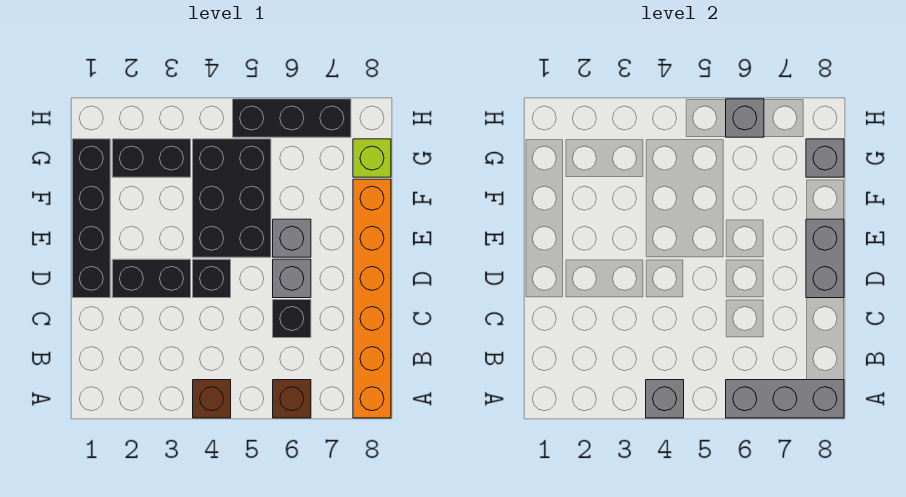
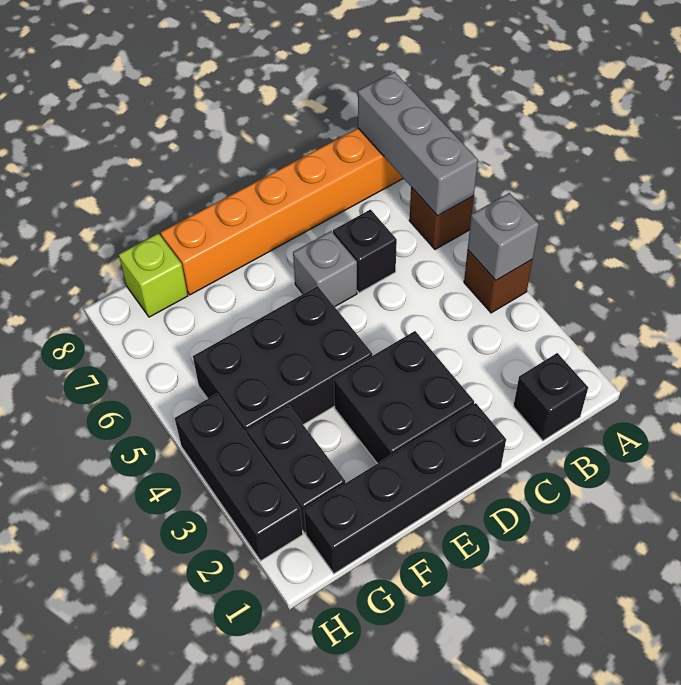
black brick D2:D3 level 1 -> black brick D2:E3 level 1
black brick D4 level 1 -> black brick B1 level 1
grey brick D8:E8 level 2 -> none
grey brick E6 level 1 -> none
grey brick G8 level 2 -> none
black brick H5:H7 level 1 -> black brick H2:H4 level 1
grey brick H6 level 2 -> none

